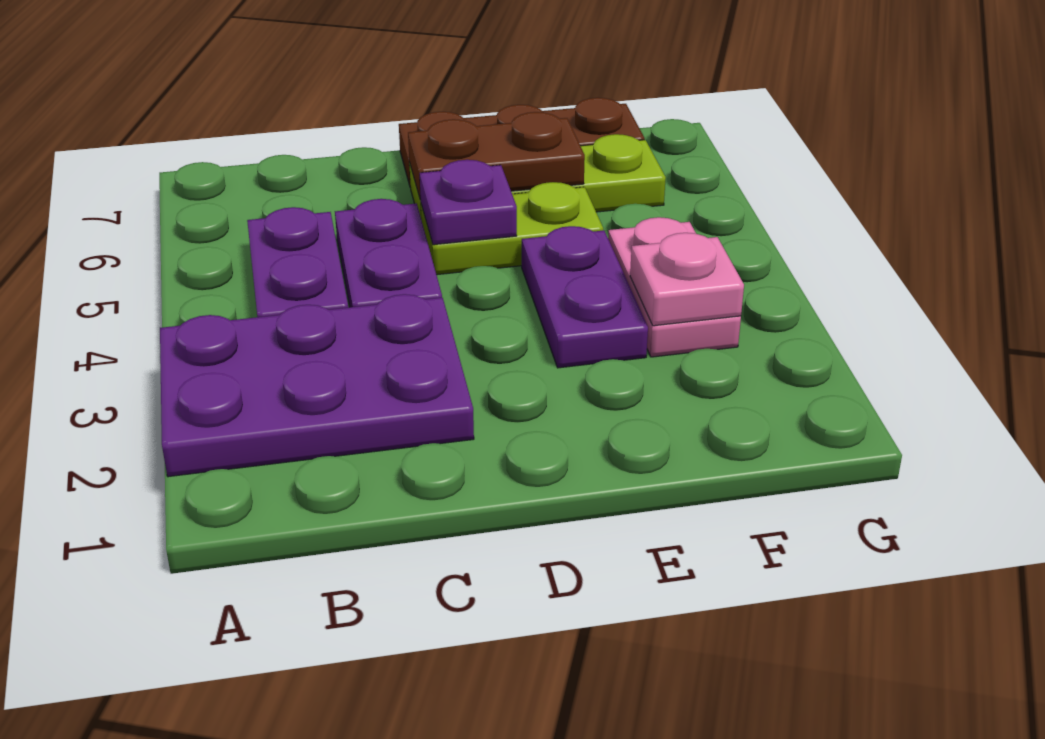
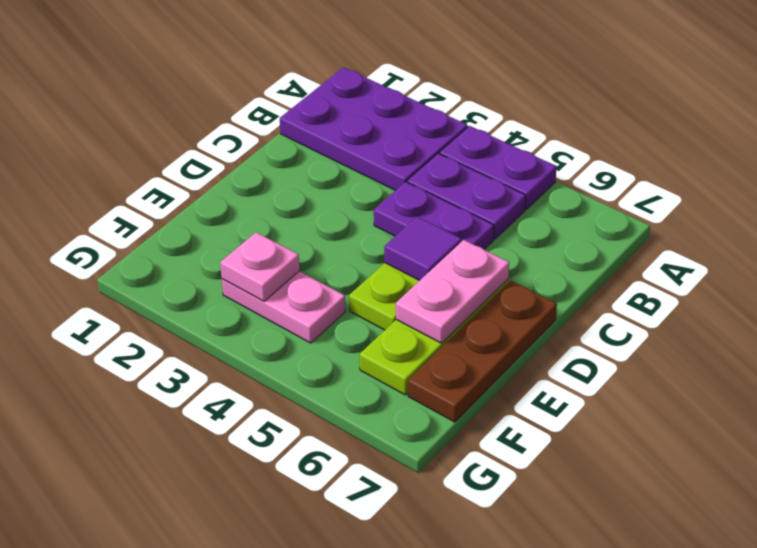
purple plate A2:C3 level 1 -> purple plate A1:B3 level 1
purple plate D5 level 2 -> purple tile D5 level 2
brown plate D6:E6 level 2 -> pink plate D6:E6 level 2
purple plate E3:E4 level 1 -> purple plate A4:A5 level 1

